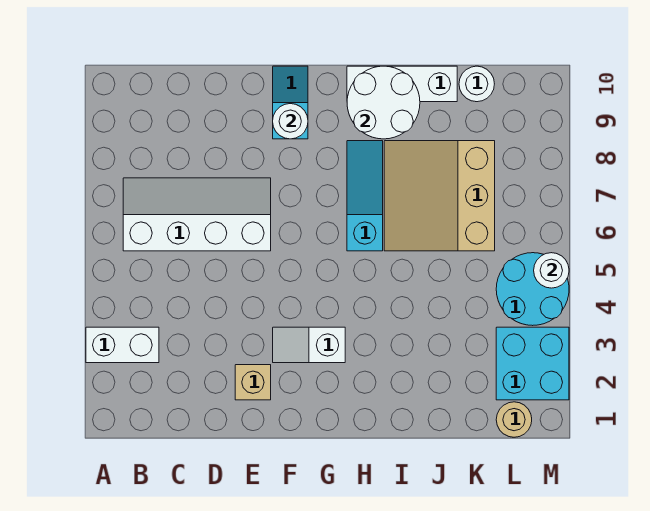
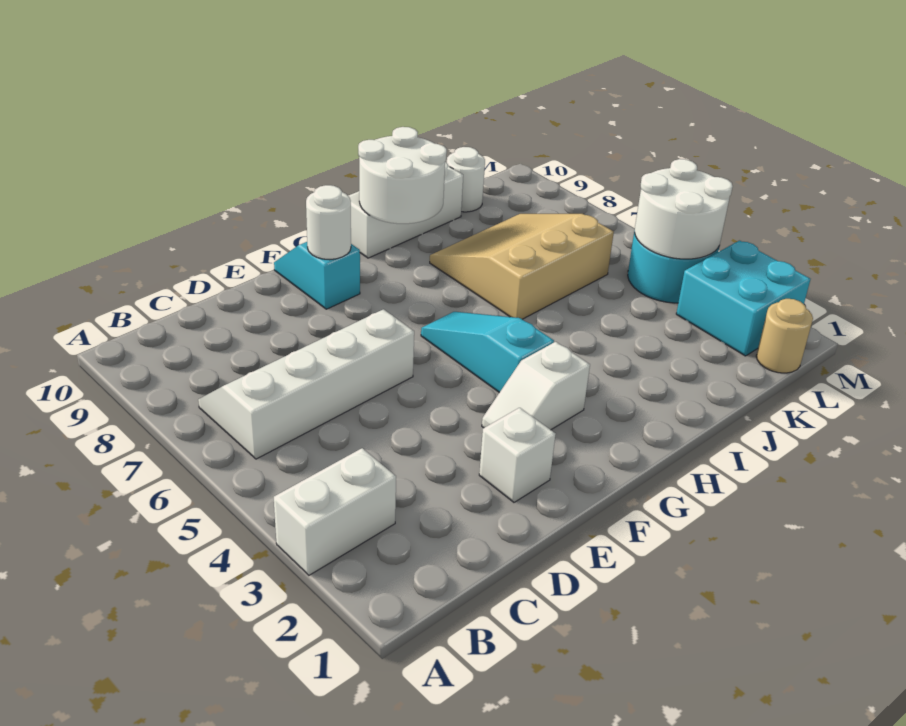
tan brick E2 level 1 -> white brick E2 level 1
cyan slope H6:H8 level 1 top 6 -> cyan slope G4:G6 level 1 top 4
tan slope I6:K8 level 1 top K -> tan slope I6:K8 level 1 top 6
white round brick M5 level 2 -> white round brick L4:M5 level 2

